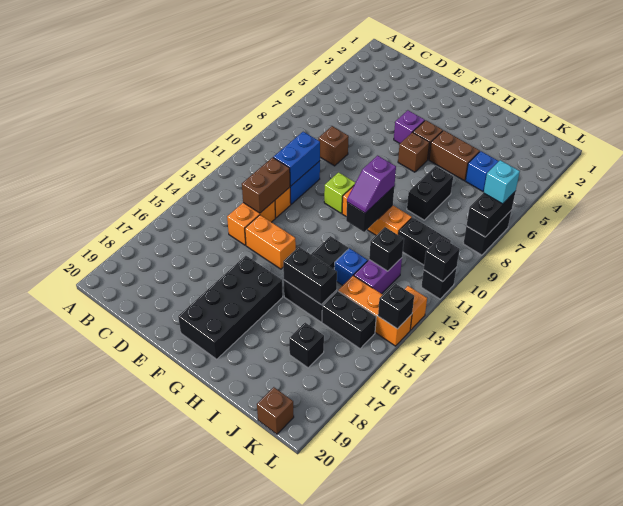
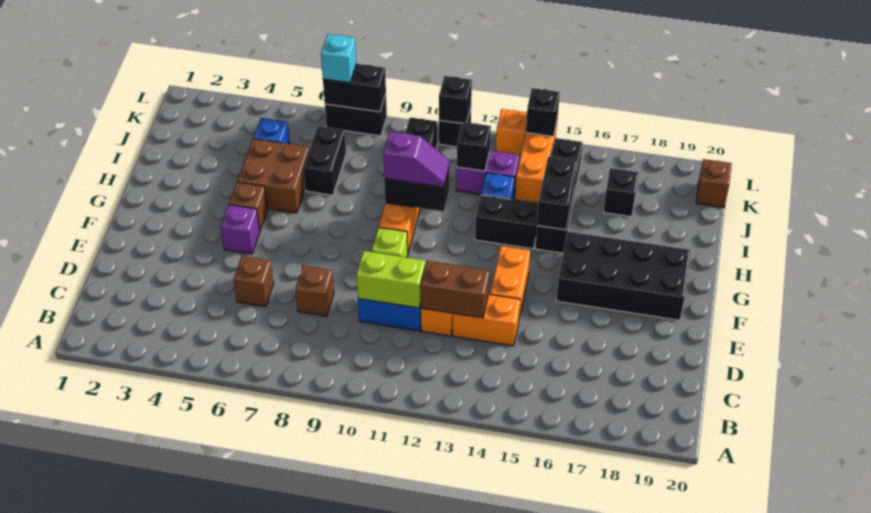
blue brick D10:D11 level 2 -> lime brick D10:D11 level 2
brown brick G6 level 1 -> brown brick D6 level 1
brown brick H5:I5 level 1 -> brown brick H5:I6 level 1
black brick I7:I8 level 1 -> black brick I7:J7 level 1

